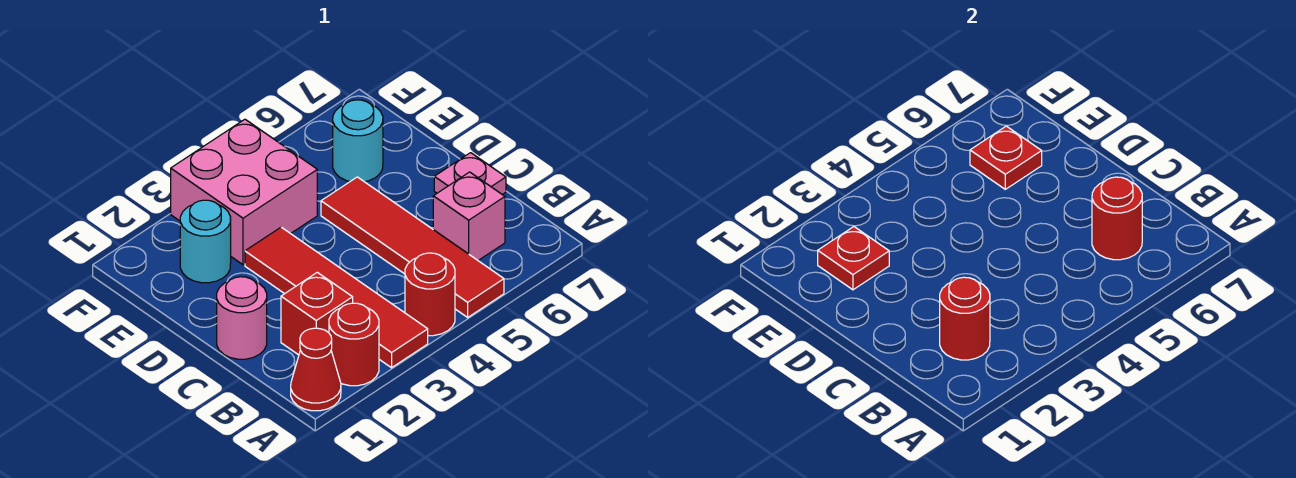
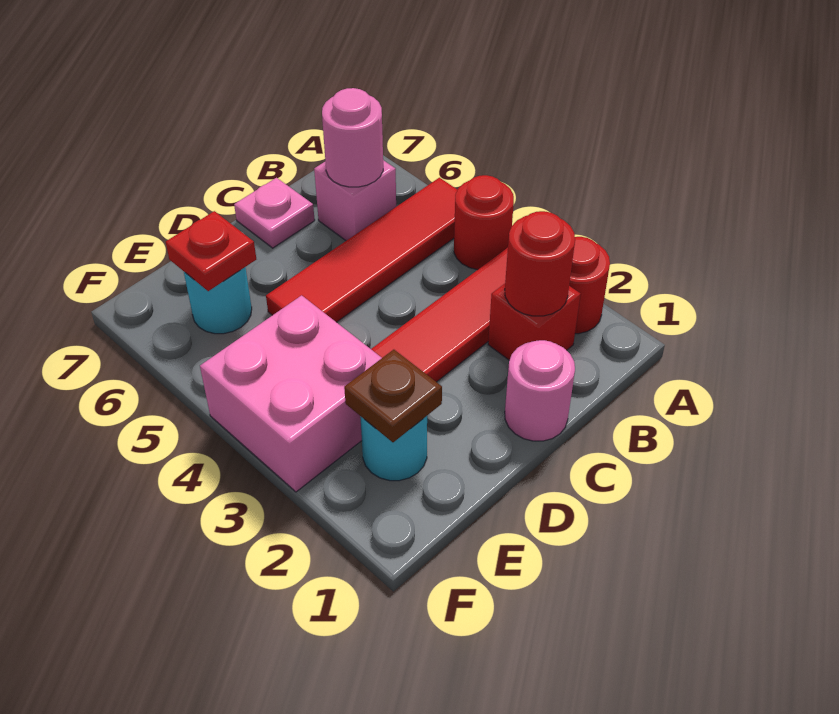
red cone A1 level 1 -> none
red round brick B6 level 2 -> pink round brick B6 level 2
red plate E2 level 2 -> brown plate E2 level 2

